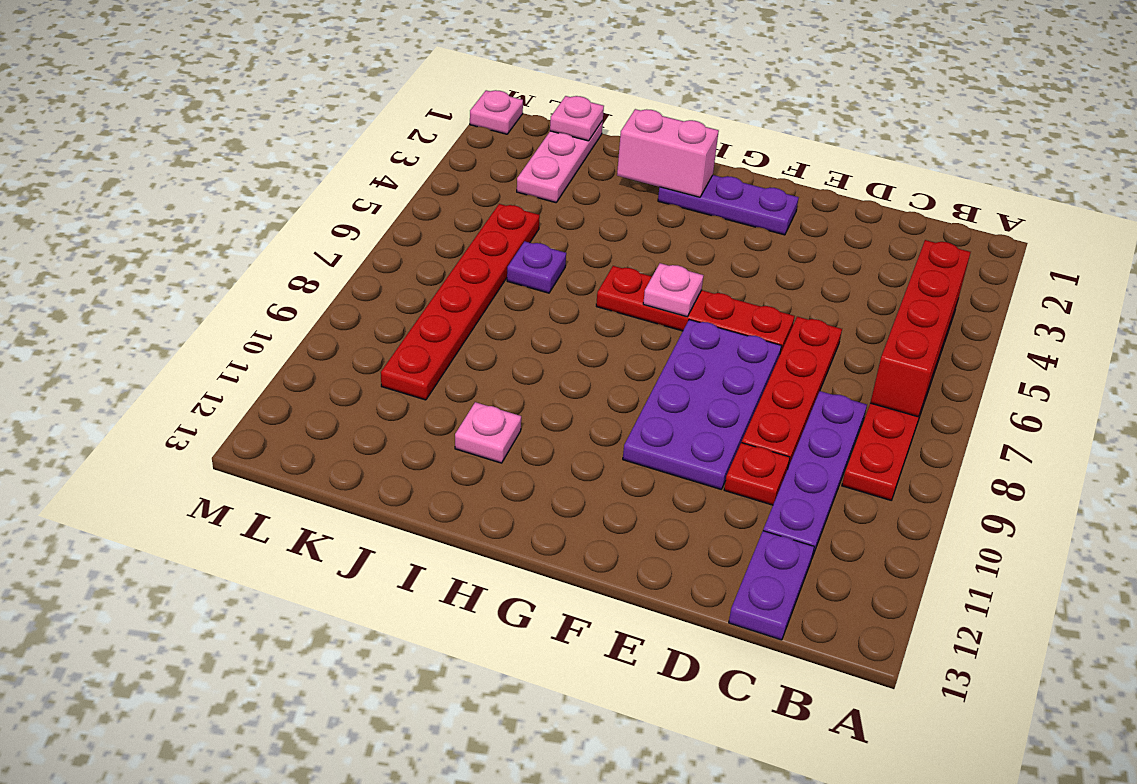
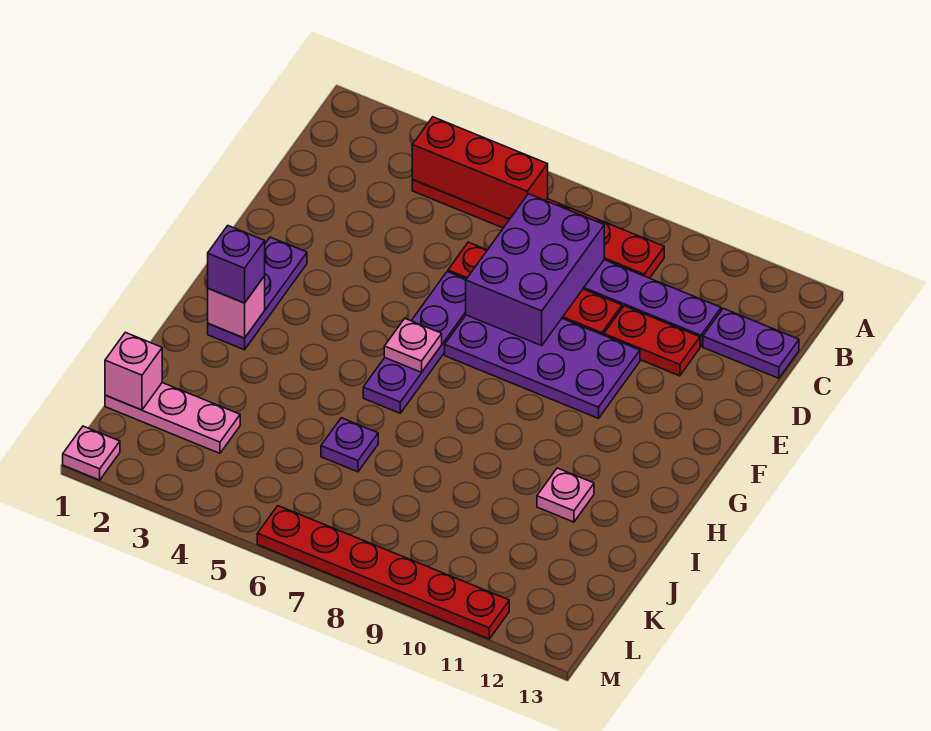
red brick B4:B7 level 2 -> red brick B4:B6 level 2
none -> purple brick C7:E8 level 2
red plate D10 level 1 -> red plate D10:D11 level 1
red plate E6:H6 level 1 -> purple plate E6:H6 level 1
pink brick H2:I2 level 2 -> pink brick H2 level 2
none -> purple brick H2 level 3
pink plate K1 level 2 -> pink brick K1 level 2
red plate K5:K10 level 1 -> red plate M6:M11 level 1

